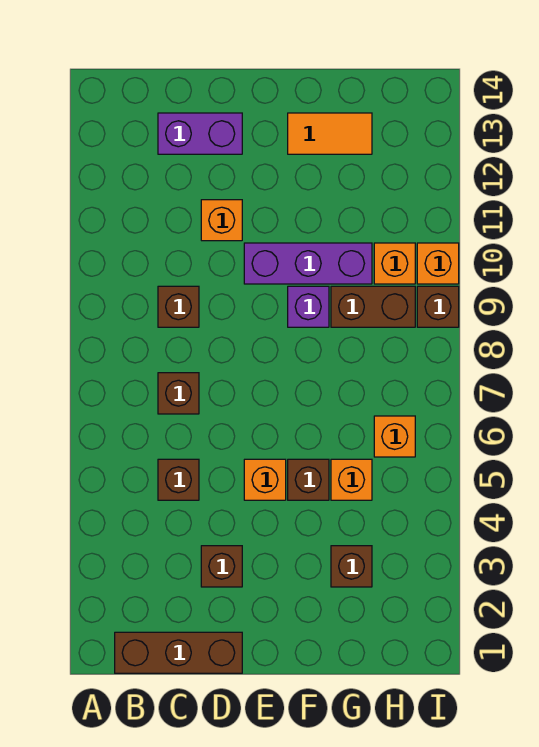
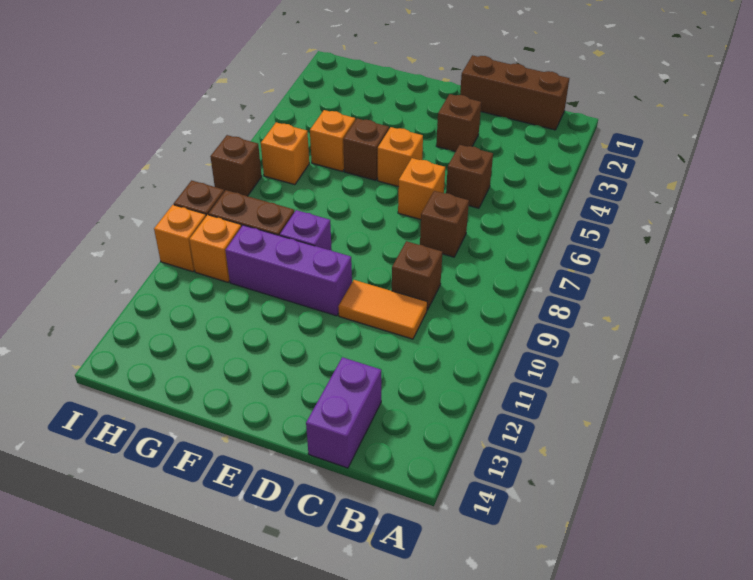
purple brick C13:D13 level 1 -> purple brick C13:C14 level 1
orange brick D11 level 1 -> orange brick D6 level 1
orange tile F13:G13 level 1 -> orange tile C10:D10 level 1
brown brick G3 level 1 -> brown brick I7 level 1

